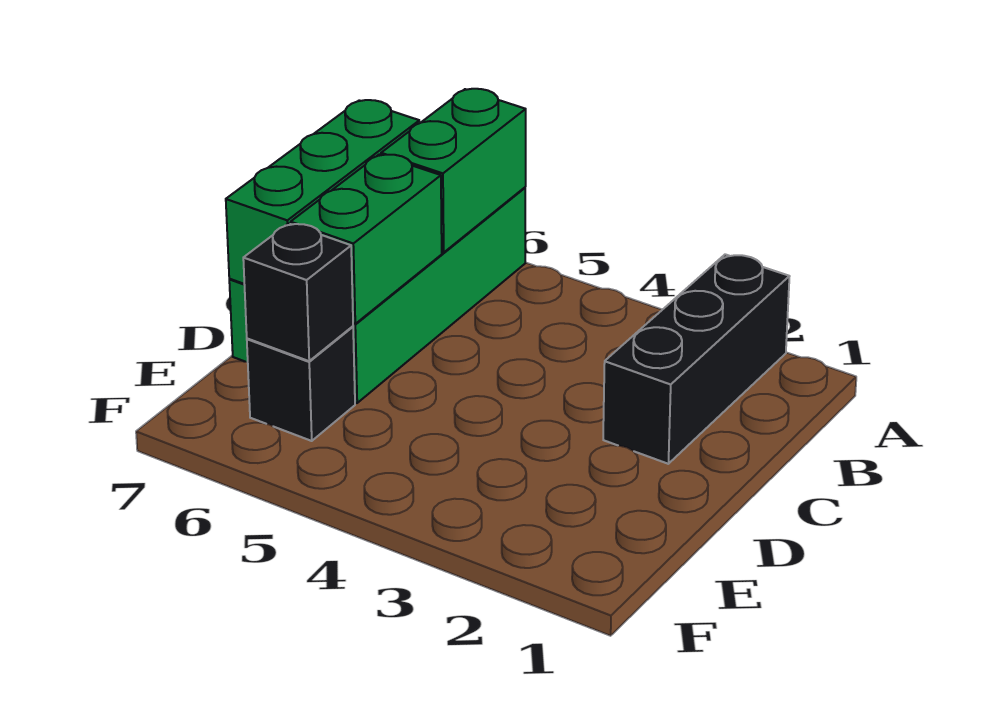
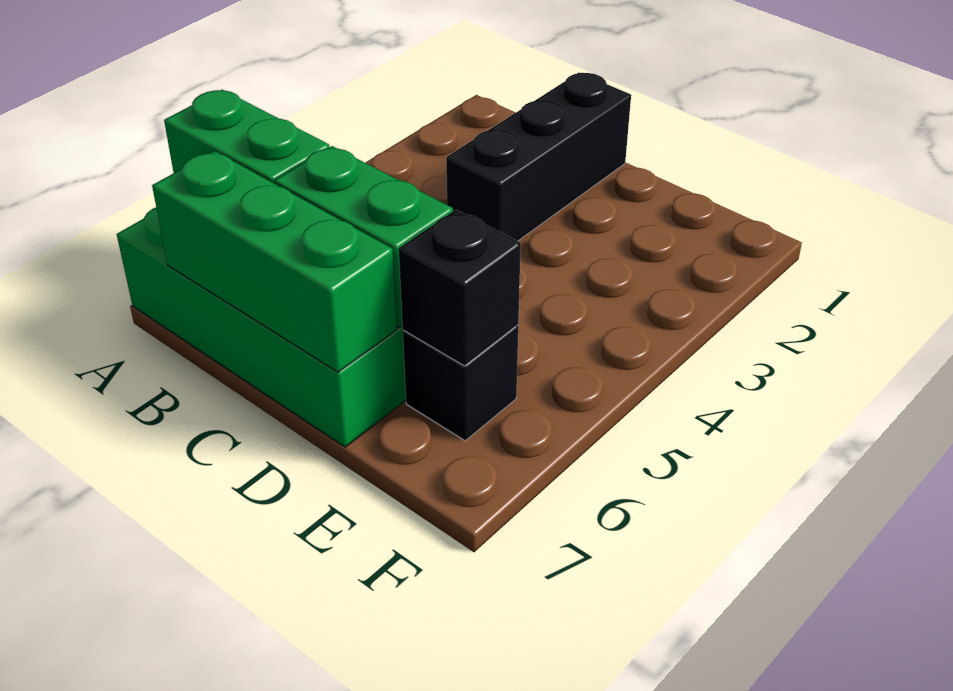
black brick A2:C2 level 1 -> black brick C1:C3 level 1

